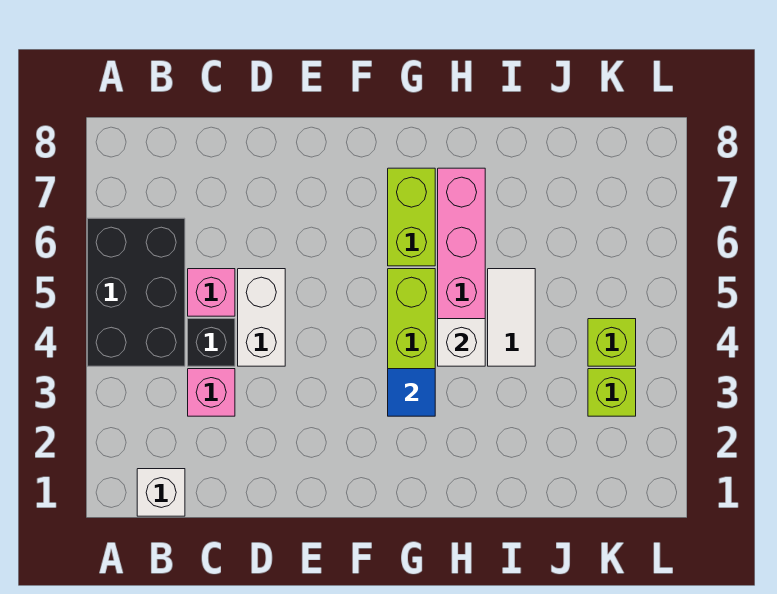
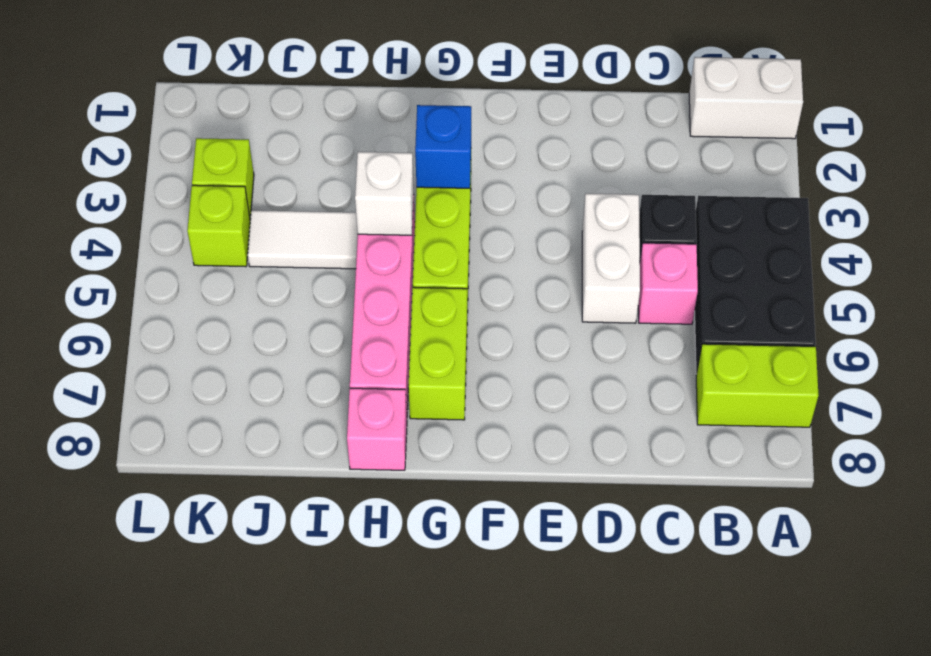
none -> lime brick A7:B7 level 1
white brick B1 level 1 -> white brick A1:B1 level 1
pink brick C3 level 1 -> pink brick H8 level 1
blue tile G3 level 2 -> blue brick G3 level 2
white tile I4:I5 level 1 -> white tile I4:J4 level 1

